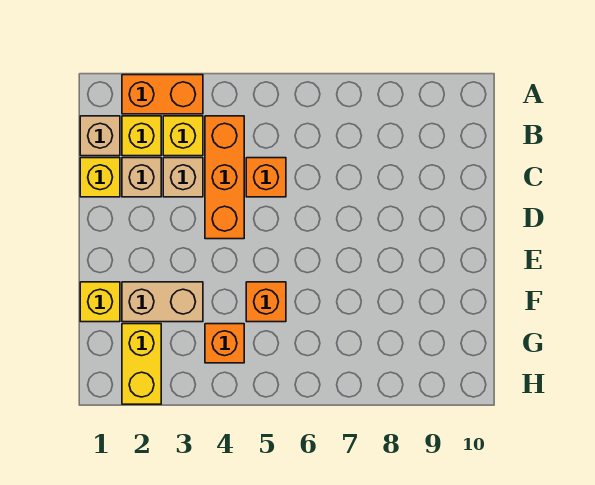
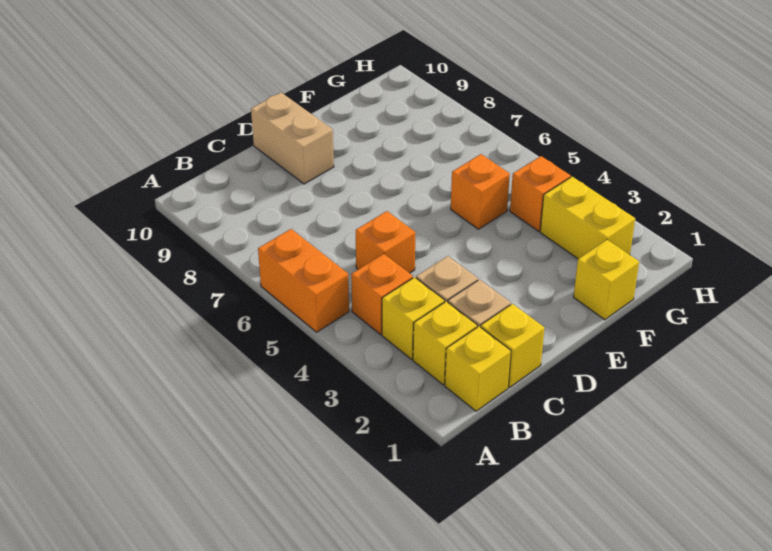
orange brick A2:A3 level 1 -> orange brick A5:A6 level 1
tan brick B1 level 1 -> yellow brick B1 level 1
orange brick B4:D4 level 1 -> orange brick B4 level 1
tan brick F2:F3 level 1 -> tan brick D9:D10 level 1
yellow brick G2:H2 level 1 -> yellow brick G2:G3 level 1

